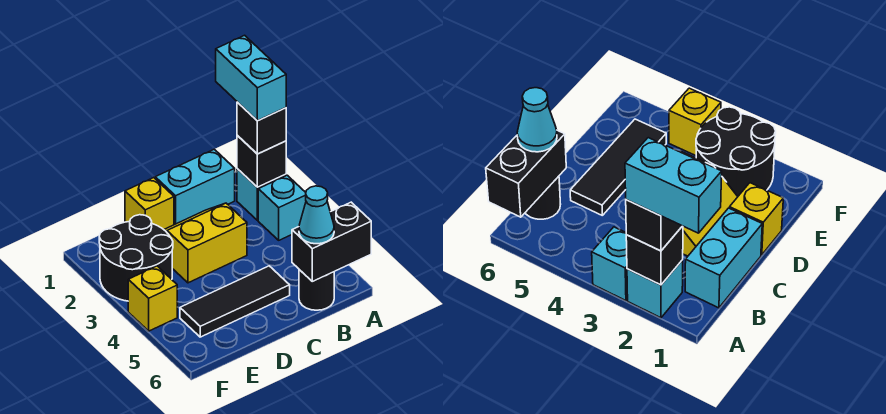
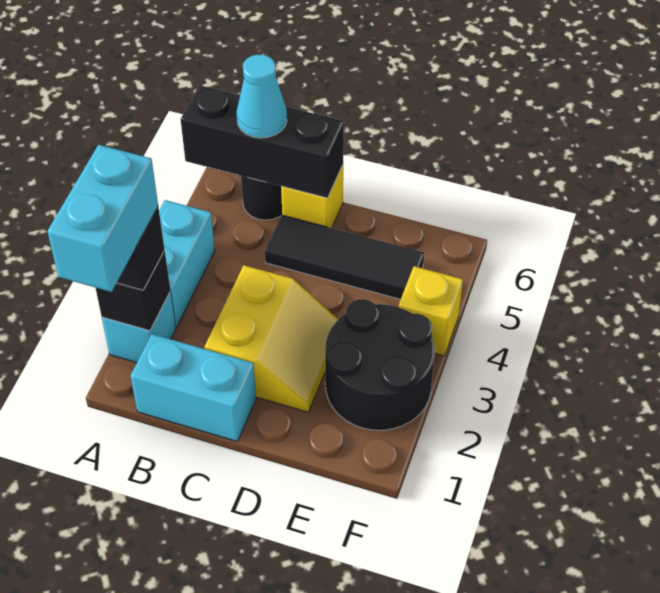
cyan brick A3 level 1 -> cyan brick A3:A4 level 1
black brick A6:B6 level 2 -> black brick A6:C6 level 2
yellow slope C2:D3 level 1 top 3 -> yellow slope C2:D3 level 1 top C
yellow brick D1 level 1 -> yellow brick C6 level 1

